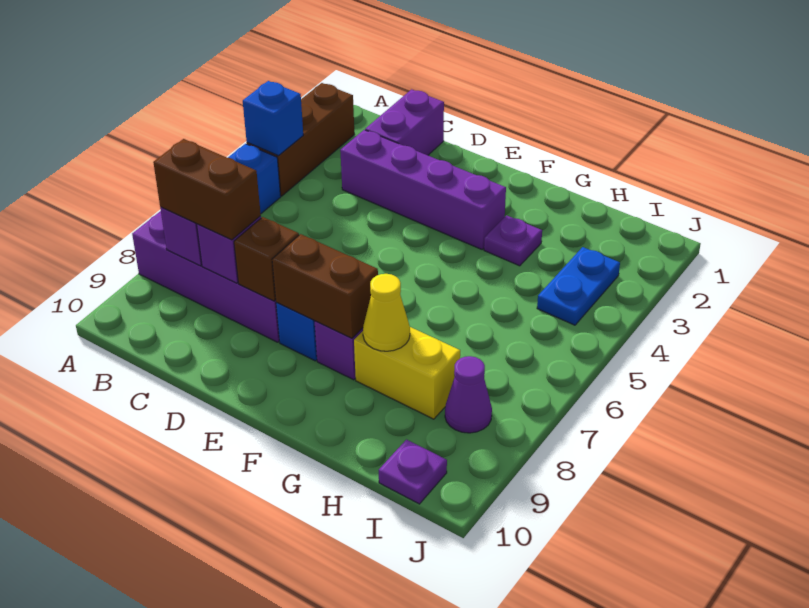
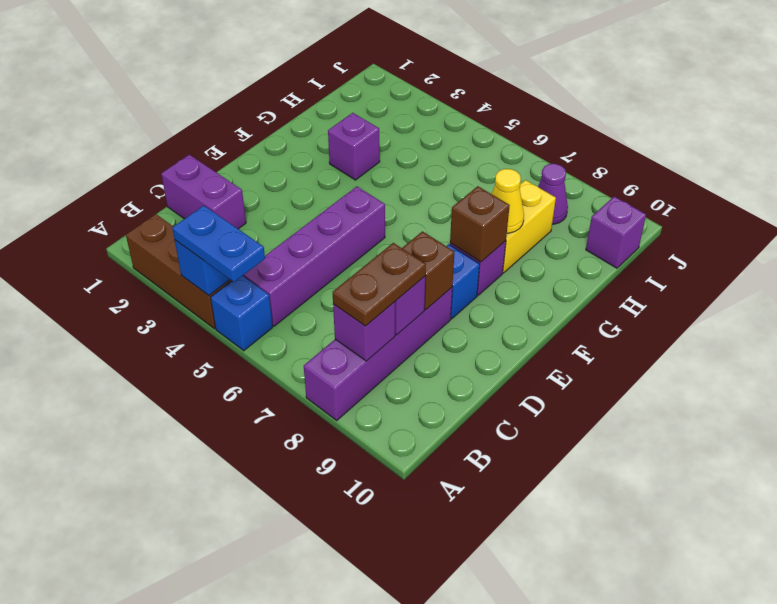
brown brick B8:C8 level 3 -> brown plate B8:C8 level 3
purple brick C3:F3 level 1 -> purple brick B5:E5 level 1
brown brick E8:F8 level 2 -> brown brick F8 level 2
purple plate G3 level 1 -> purple brick G3 level 1
blue plate I3:I4 level 1 -> blue plate A4:A5 level 3
purple plate I10 level 1 -> purple brick I10 level 1

